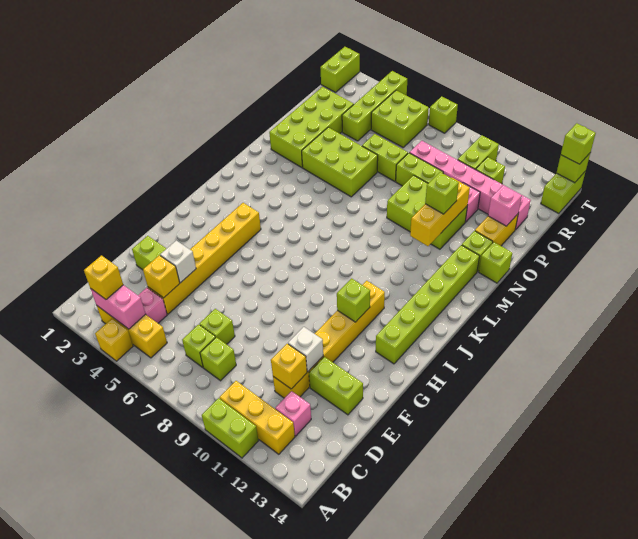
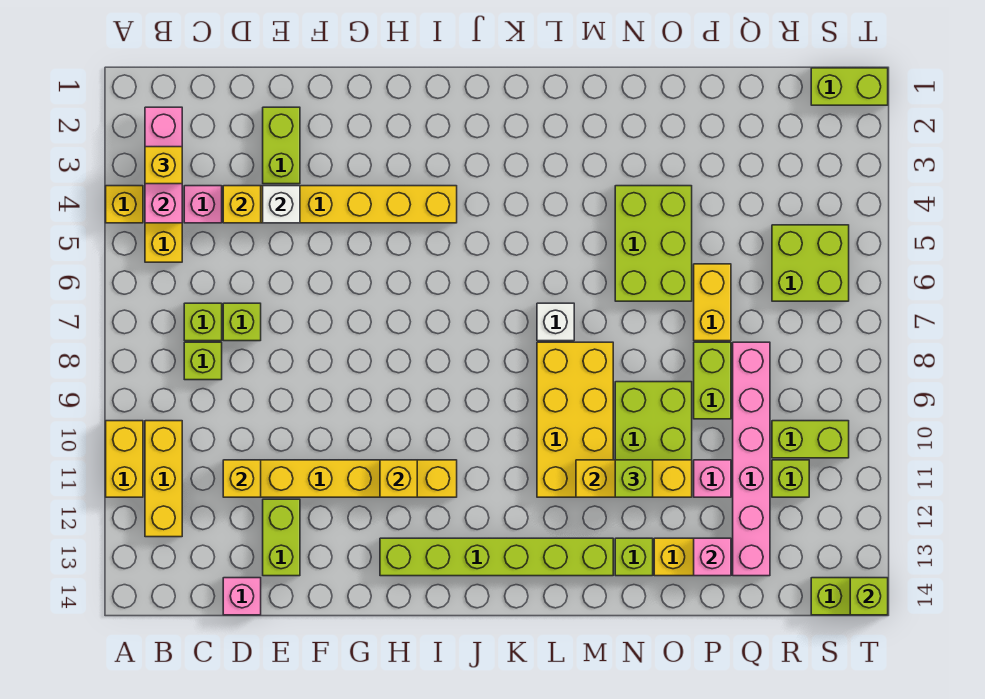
lime brick A10:A11 level 1 -> yellow brick A10:A11 level 1
pink brick B3:B4 level 2 -> pink brick B2:B4 level 2
pink brick C12 level 1 -> pink brick D14 level 1
white brick E11 level 2 -> white brick L7 level 1
lime brick H11 level 2 -> yellow brick H11 level 2
none -> yellow brick L8:M11 level 1
lime brick N2:Q3 level 1 -> none
lime brick N14 level 1 -> none
lime brick P6:P7 level 1 -> yellow brick P6:P7 level 1
lime brick Q4:T4 level 1 -> none
lime brick T7 level 1 -> none
lime brick T14 level 3 -> none

